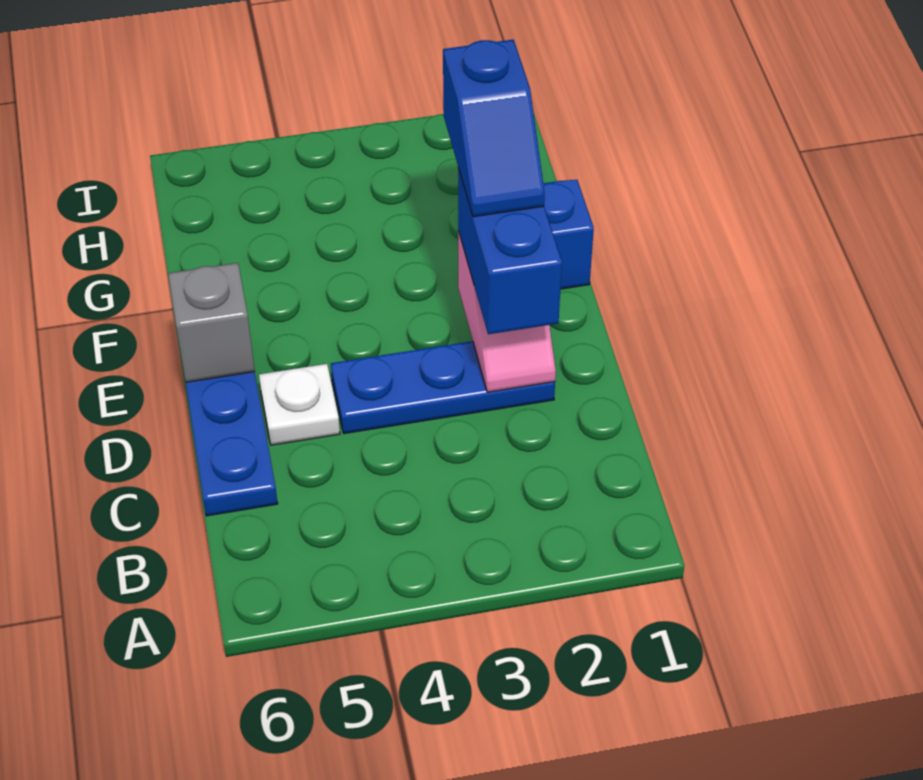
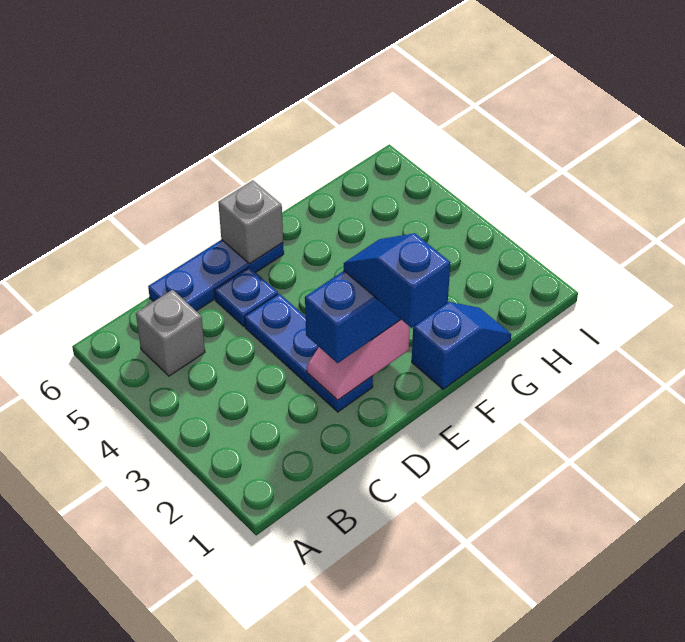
none -> grey brick B5 level 1
white plate D5 level 1 -> blue plate D5 level 1
blue slope E2:F2 level 4 top F -> blue slope E1:E2 level 4 top 1

